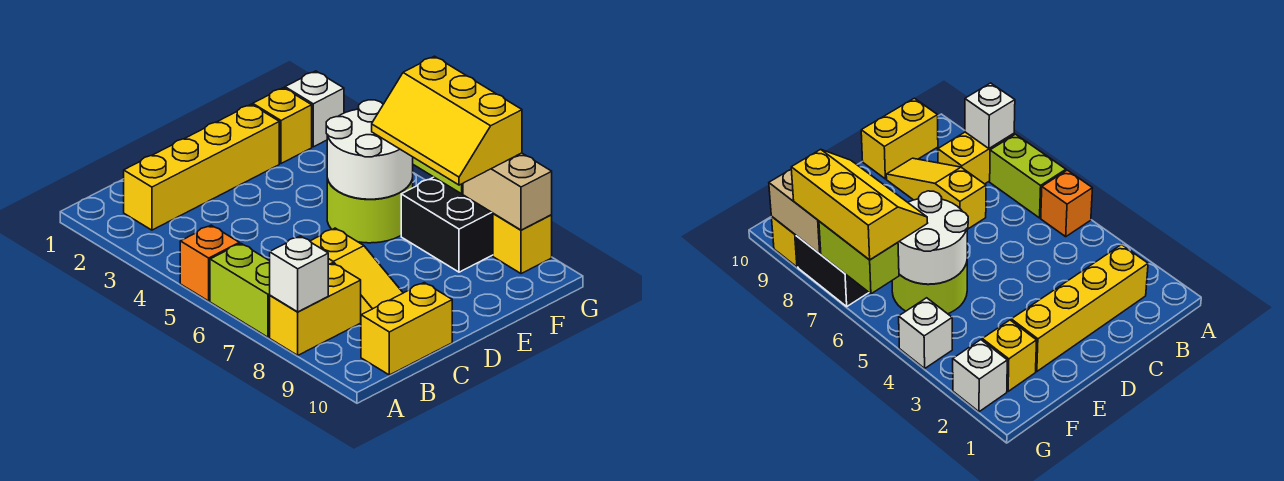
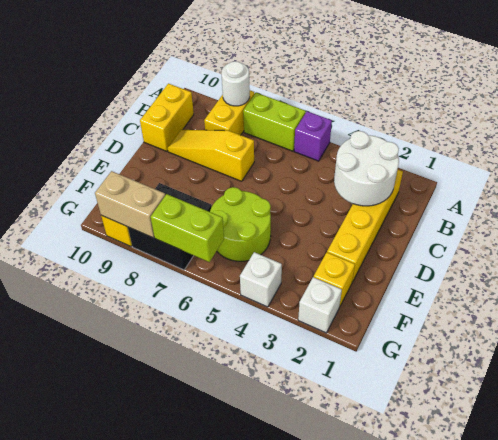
orange brick A5 level 1 -> purple brick A5 level 1
white brick A8 level 2 -> white round brick A8 level 2
white round brick E5:F6 level 2 -> white round brick B2:C3 level 2
yellow slope F6:G8 level 3 top G -> none

